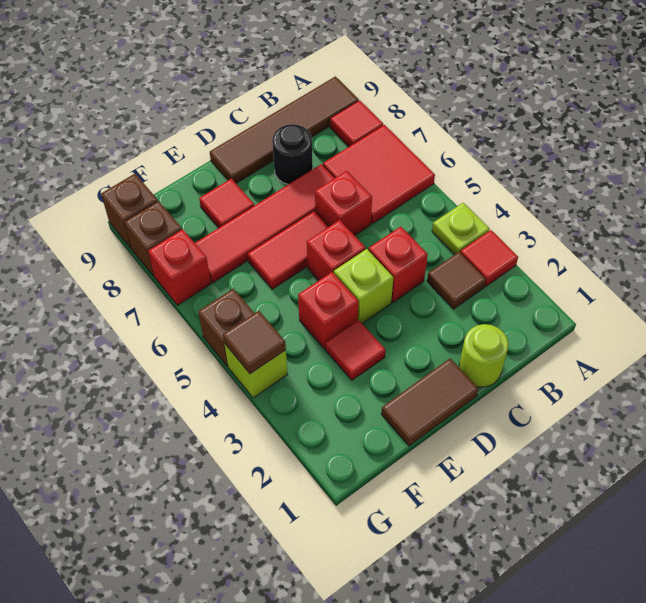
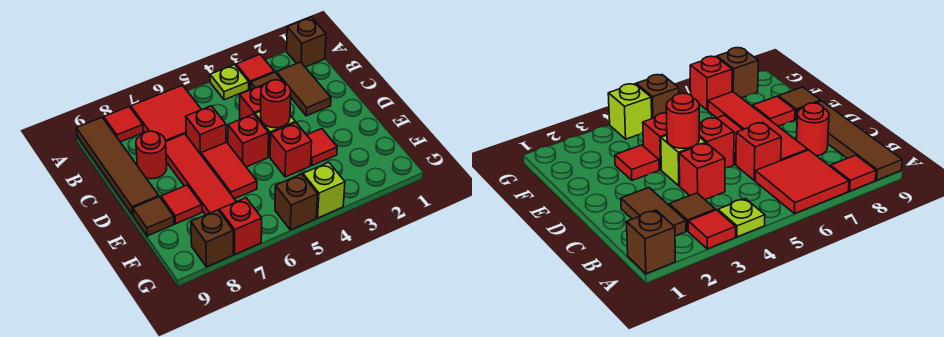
lime round brick C1 level 1 -> none
black round brick C8 level 1 -> red round brick C8 level 1
brown tile D1:E1 level 1 -> brown tile B2:C2 level 1
none -> red round brick D4 level 2
brown tile G4 level 2 -> brown tile E9 level 1
brown brick G9 level 1 -> brown brick A1 level 1

